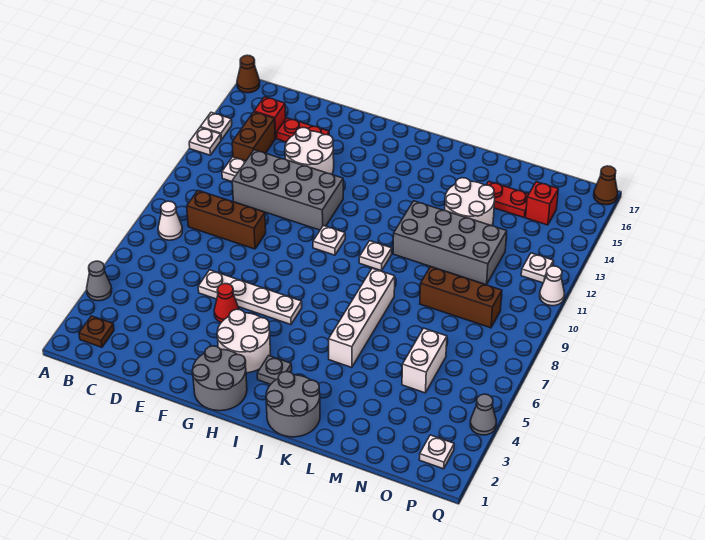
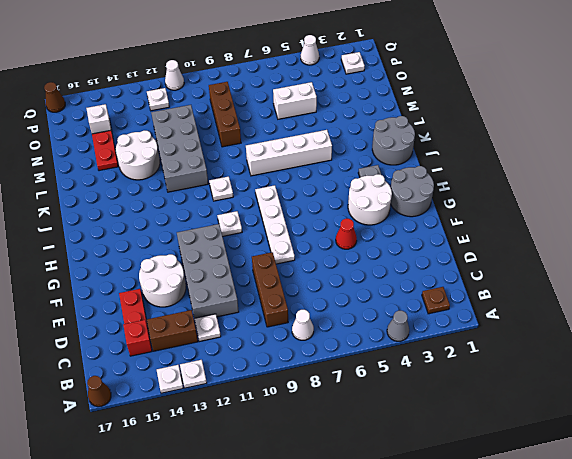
white plate E6:H6 level 1 -> white plate F8:I8 level 1
red brick O15 level 1 -> white brick O15 level 1
grey cone Q4 level 1 -> white cone Q4 level 1

